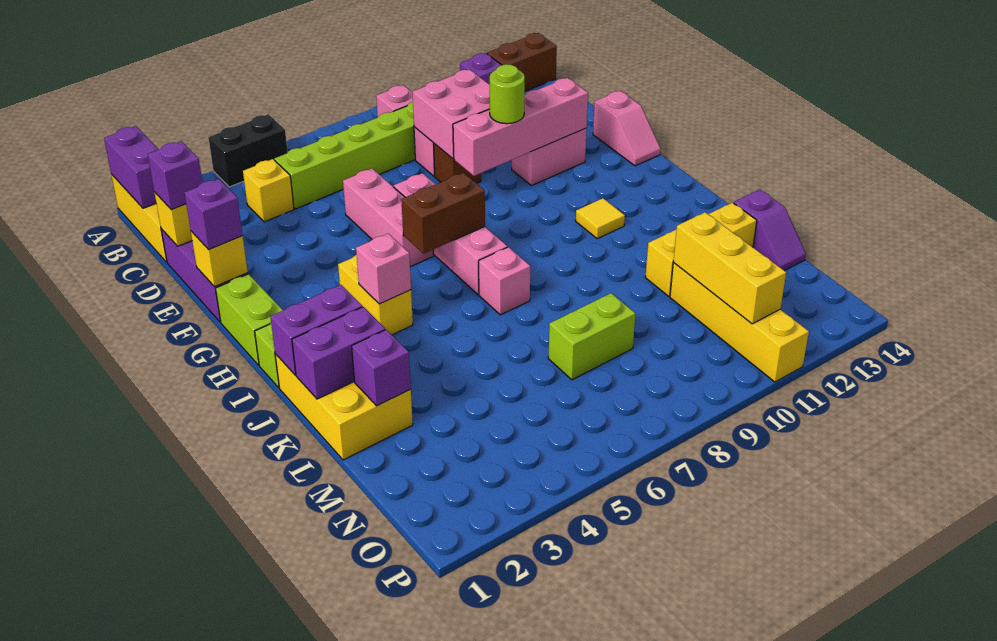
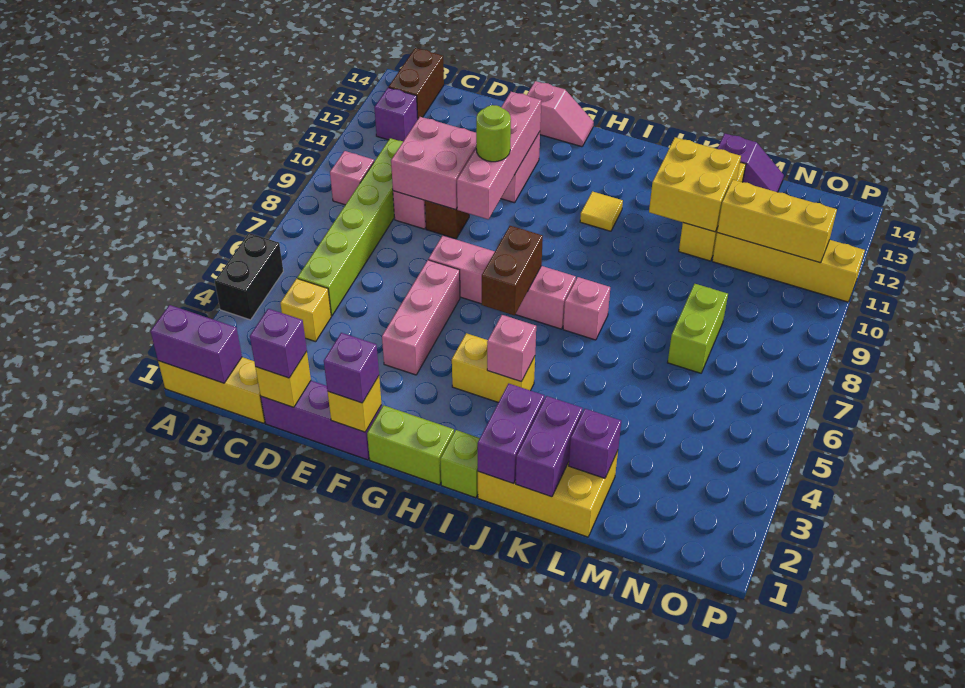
pink brick E6:G6 level 1 -> pink brick F4:F6 level 1
none -> yellow brick K11:L12 level 2

